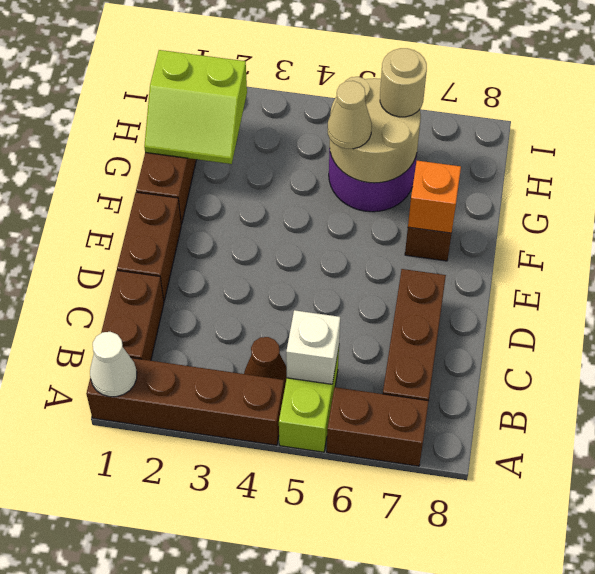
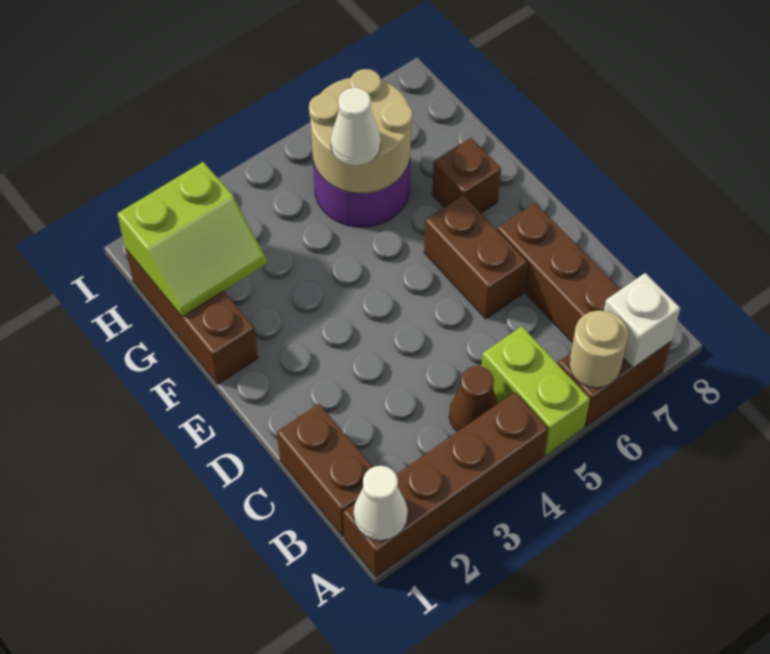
white brick B5 level 2 -> white brick A7 level 2
brown brick D1:E1 level 1 -> brown brick D6:E6 level 1
orange brick F7 level 2 -> none
tan cone G5 level 3 -> white cone G5 level 3
tan round brick H6 level 3 -> tan round brick A6 level 2

